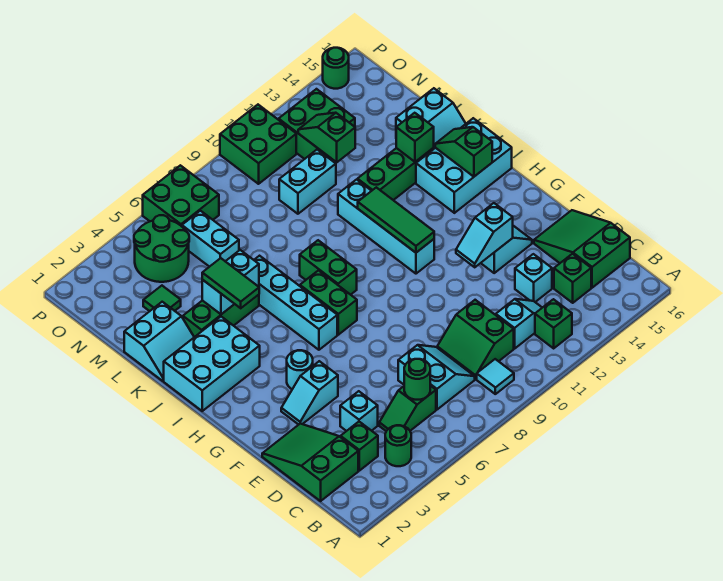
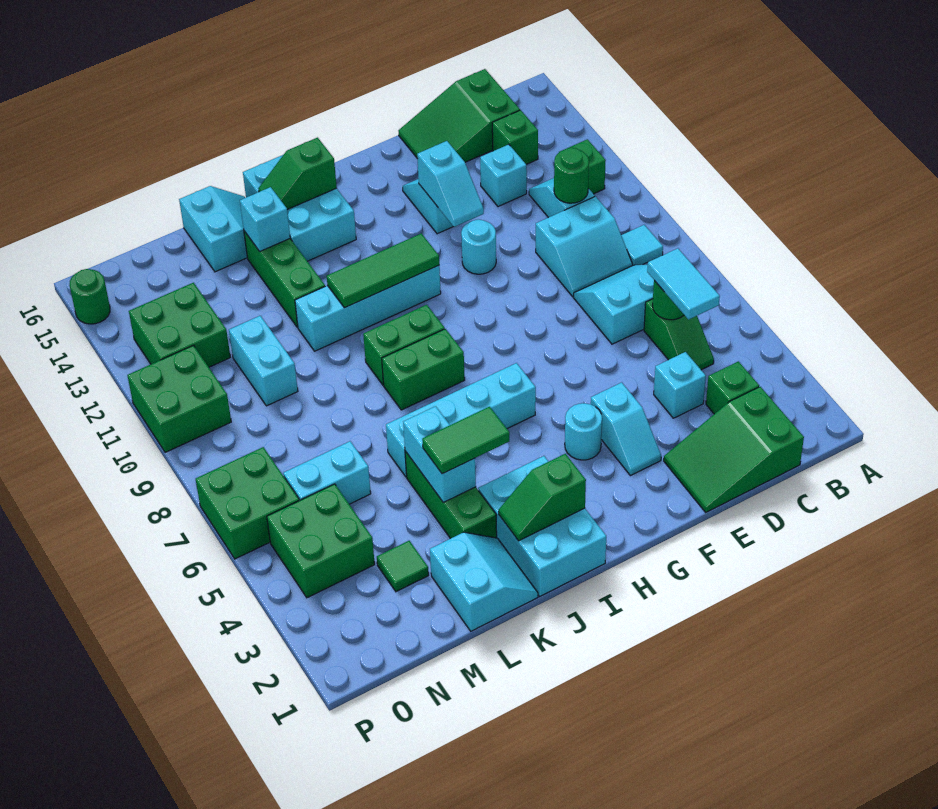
green round brick B4 level 1 -> green round brick C11 level 2
none -> cyan tile C5:C6 level 3
green slope C9:D10 level 1 top 10 -> cyan slope C9:D10 level 1 top 10
none -> cyan round brick F11 level 1
green brick H7:I7 level 1 -> green brick I9:J9 level 1
green brick K14 level 2 -> cyan brick K14 level 2
green slope M12:N12 level 2 top M -> green slope I2:J2 level 2 top I
green round brick N4:O5 level 1 -> green brick N4:O5 level 1

